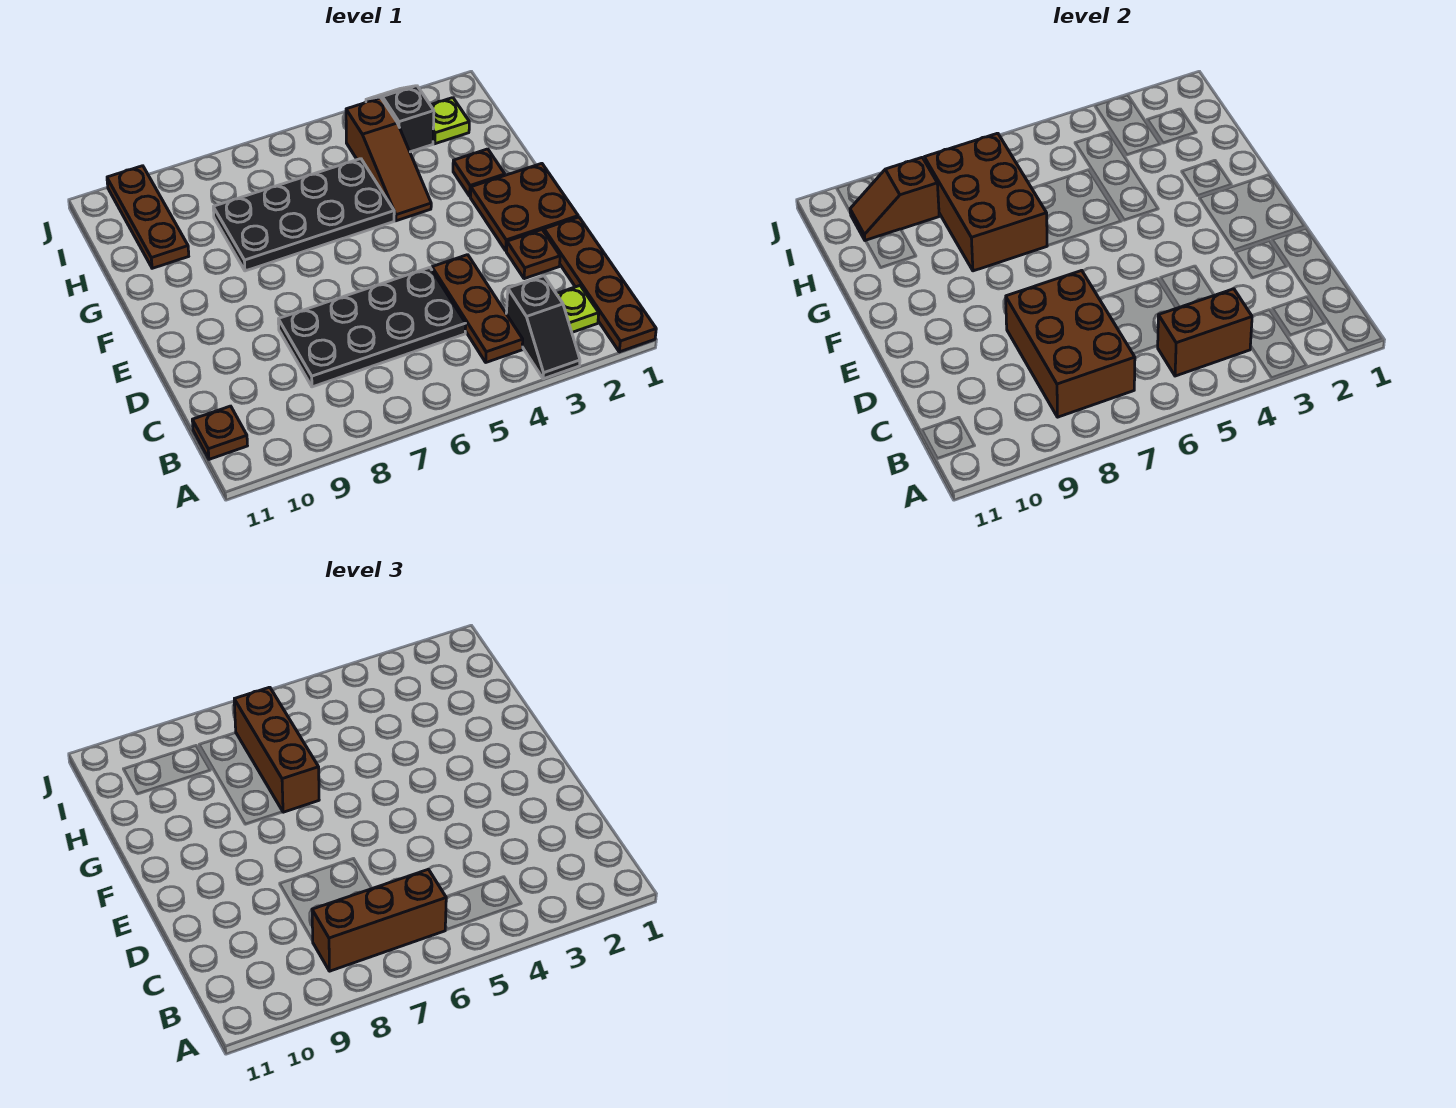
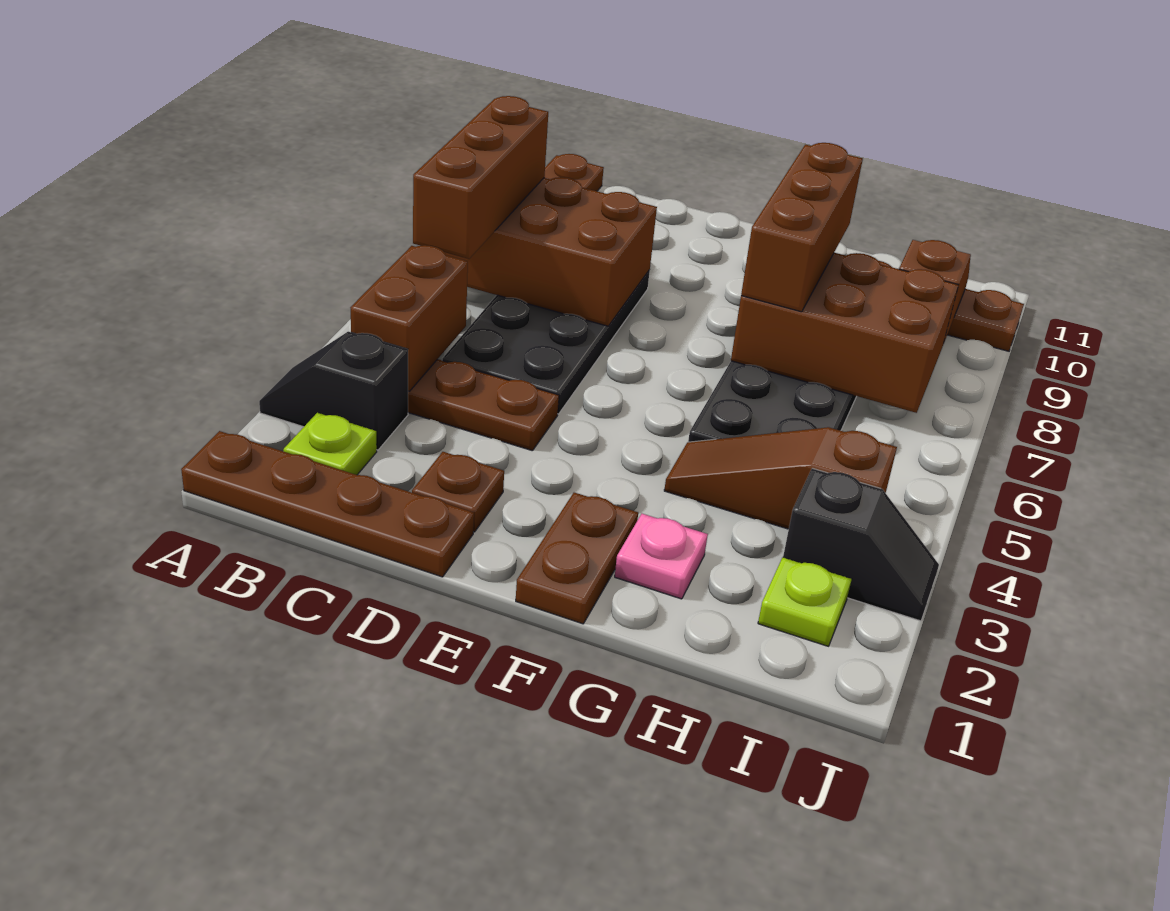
brown plate E1:F2 level 1 -> brown plate F1:F2 level 1
brown plate G2 level 1 -> pink plate G2 level 1
brown brick G7:I7 level 3 -> brown brick G7:G9 level 3

